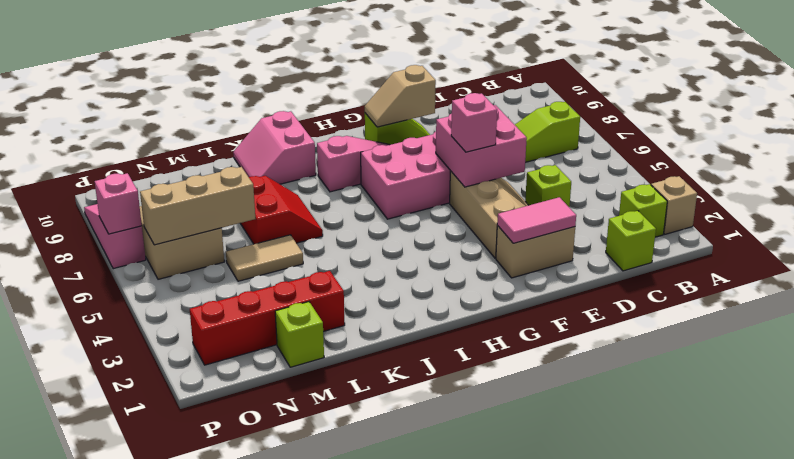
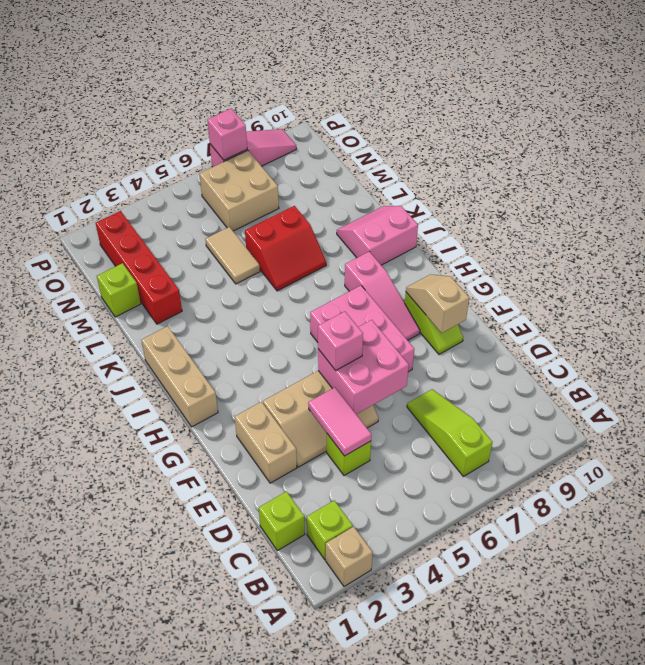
pink tile E2:F2 level 2 -> pink tile D4:E4 level 2
tan brick M6:O6 level 2 -> tan brick H1:J1 level 1

